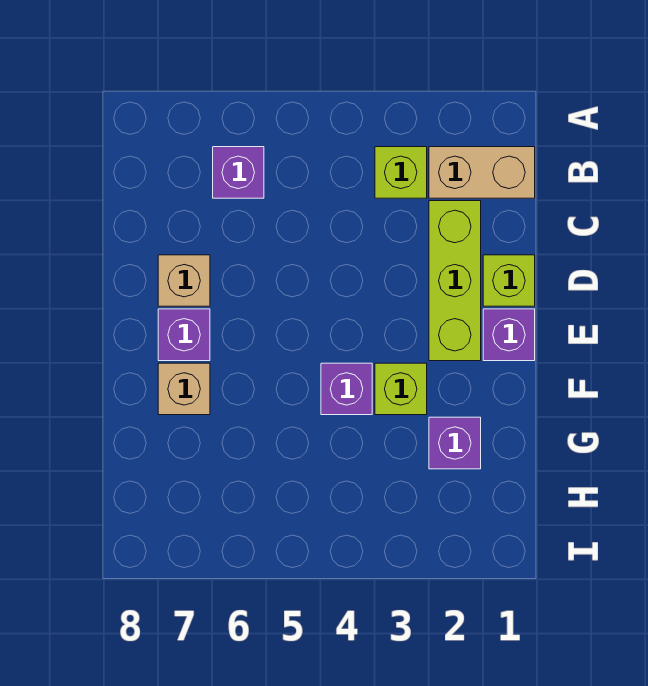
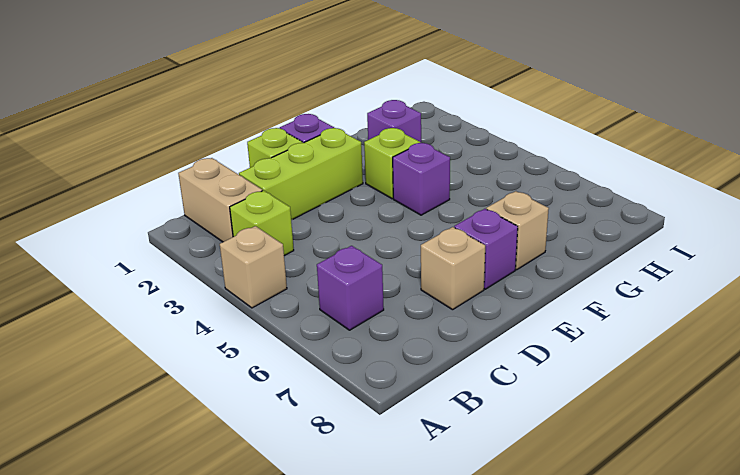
none -> tan brick A4 level 1

